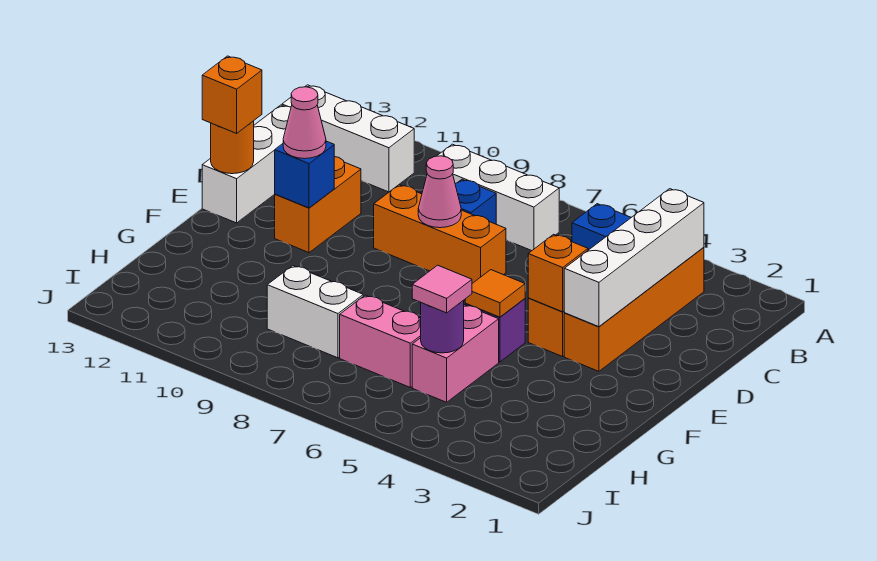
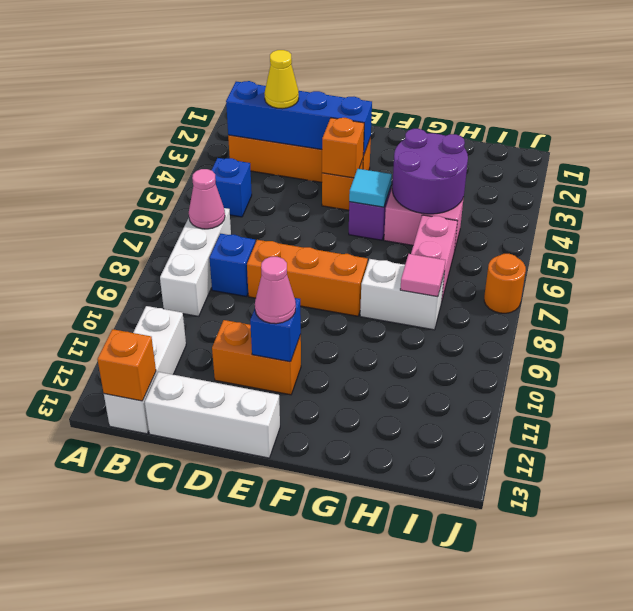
white brick B3:E3 level 2 -> blue brick B3:E3 level 2
none -> yellow cone C3 level 3
orange brick D7:D9 level 1 -> orange brick D8:F8 level 1
pink cone D8 level 2 -> pink cone B7 level 2
orange round brick E13 level 2 -> orange round brick J7 level 1
orange brick E13 level 3 -> orange brick B13 level 2
orange tile F5 level 2 -> cyan tile F5 level 2
purple round brick H5 level 2 -> purple round brick G4:H5 level 2
pink tile H5 level 3 -> pink tile H8 level 2
white brick H8:H9 level 1 -> white brick G8:H8 level 1

